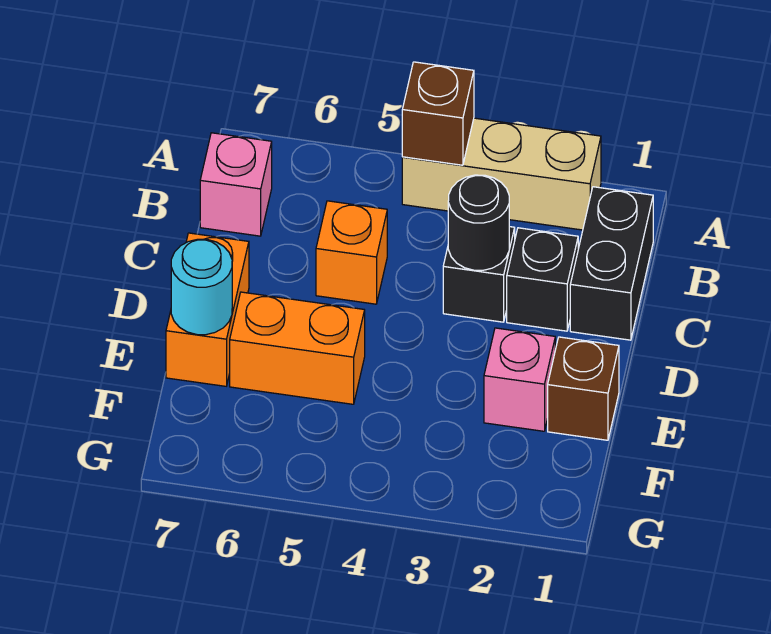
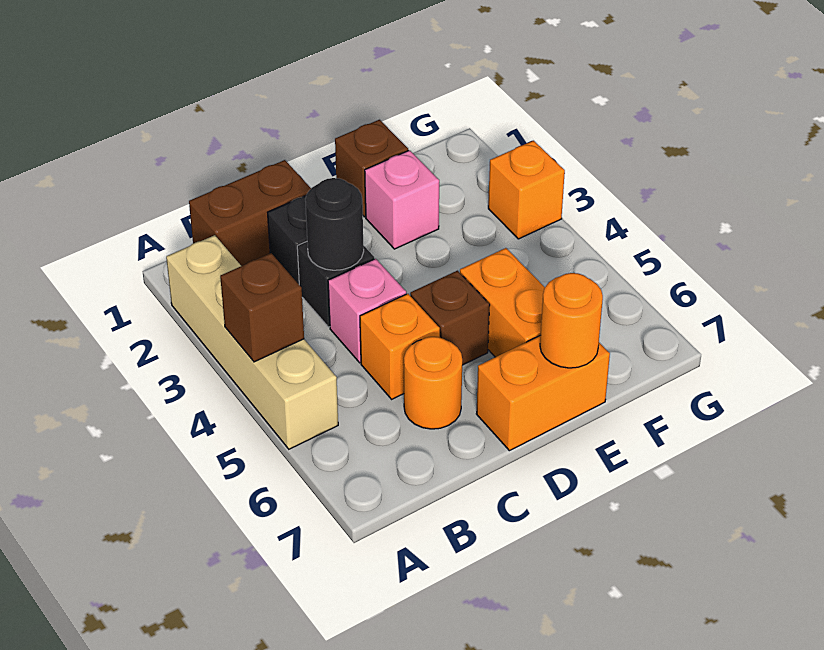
tan brick A2:A4 level 1 -> tan brick A2:A5 level 1
black brick B1:C1 level 1 -> brown brick B1:C1 level 1
pink brick B7 level 1 -> pink brick C4 level 1
none -> orange round brick C6 level 1
none -> brown brick D5 level 1
cyan round brick E7 level 2 -> orange round brick E7 level 2
none -> orange brick G3 level 1

